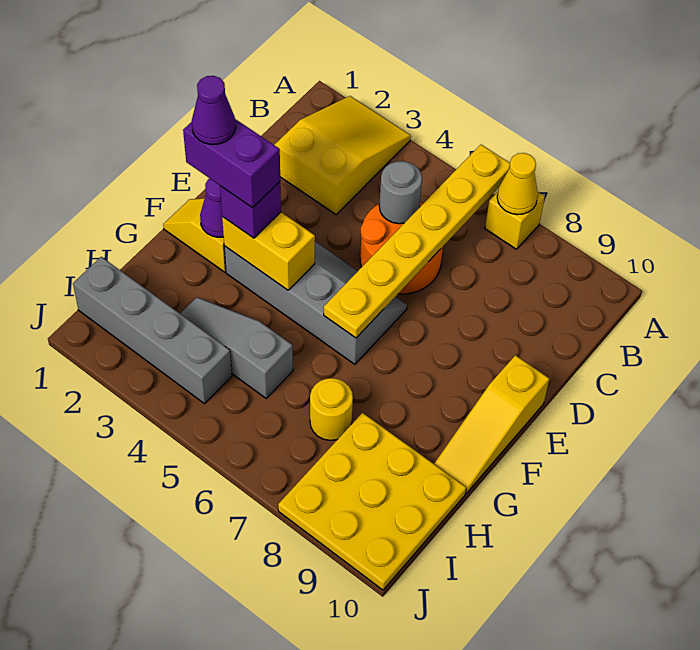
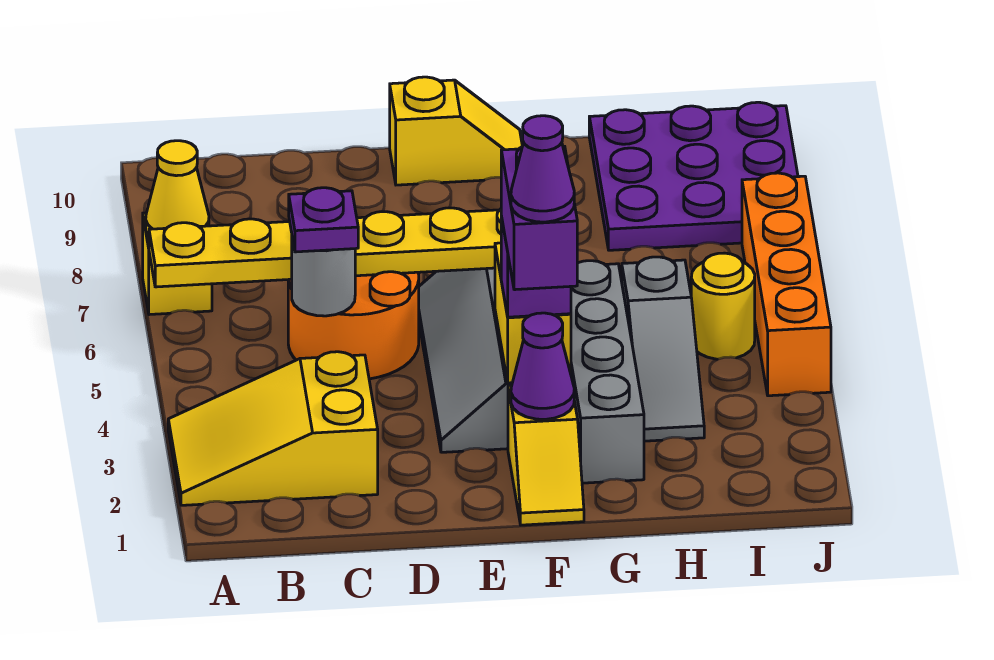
none -> purple plate C5 level 3
yellow slope E10:G10 level 1 top E -> yellow slope E10:F10 level 1 top E
yellow round brick H7 level 1 -> yellow round brick I5 level 1
yellow plate H8:J10 level 1 -> purple plate H8:J10 level 1
grey brick I1:I4 level 1 -> grey brick G2:G5 level 1
none -> orange brick J4:J7 level 1

